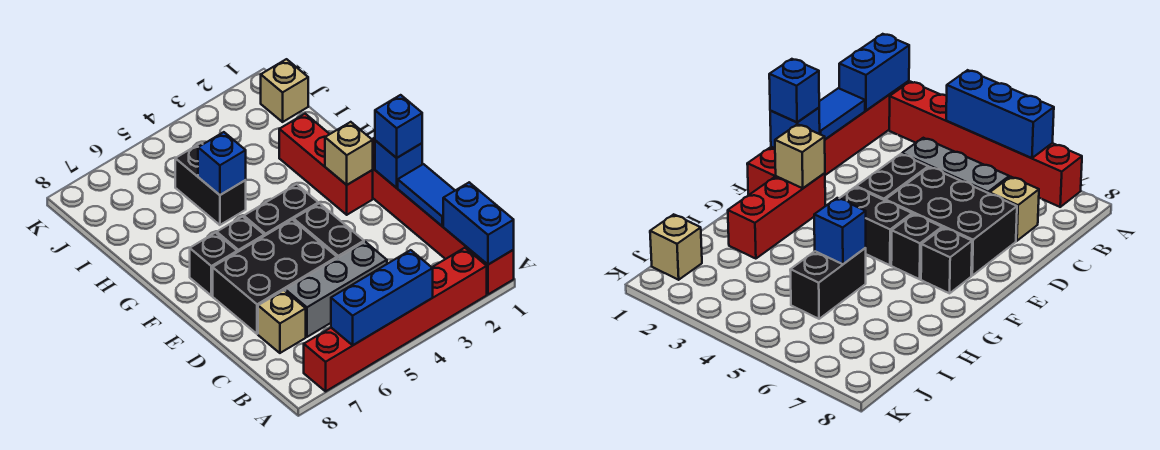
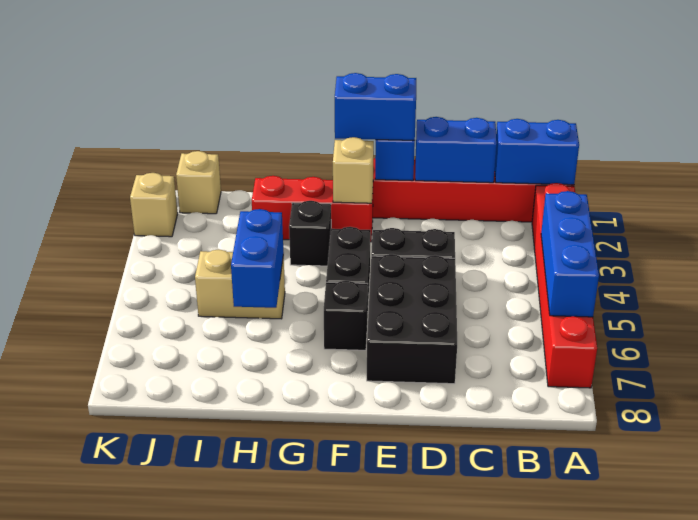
blue tile C1:D1 level 2 -> blue brick C1:D1 level 2
grey brick C4:C6 level 1 -> none
tan brick C7 level 1 -> tan brick K2 level 1
blue brick E1 level 3 -> blue brick E1:F1 level 3
black brick F7 level 1 -> black brick G3 level 1
black brick H5:I5 level 1 -> tan brick H5:I5 level 1
blue brick H5 level 2 -> blue brick H5:H6 level 2

